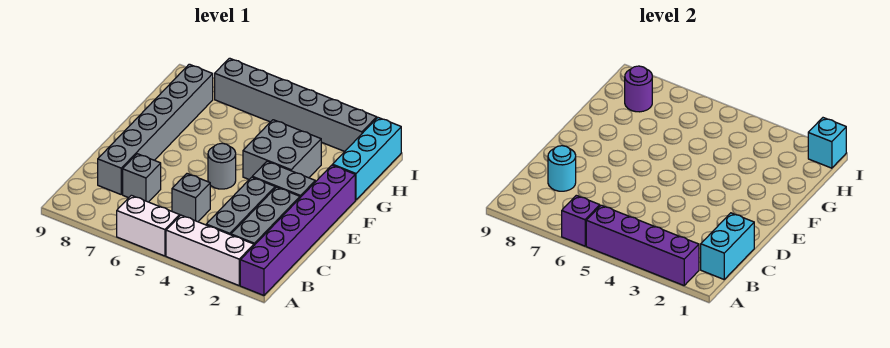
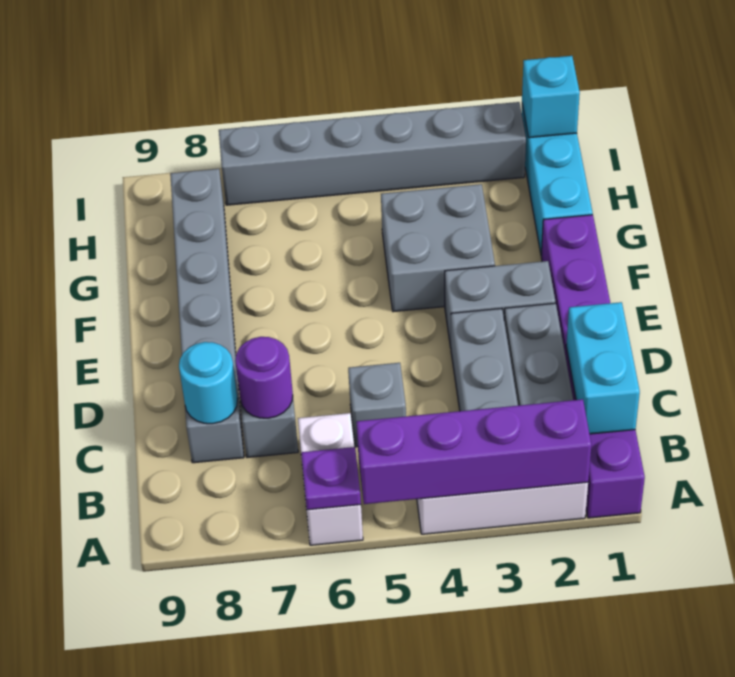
white brick A5:A6 level 1 -> white brick A6:B6 level 1
purple brick A6 level 2 -> purple plate A6 level 2
grey round brick E5 level 1 -> none
purple round brick H8 level 2 -> purple round brick C7 level 2

